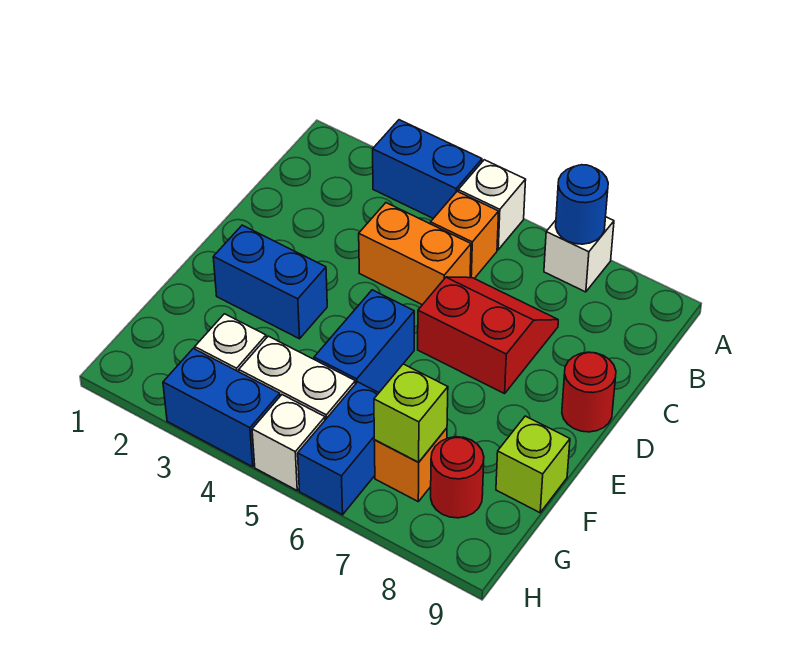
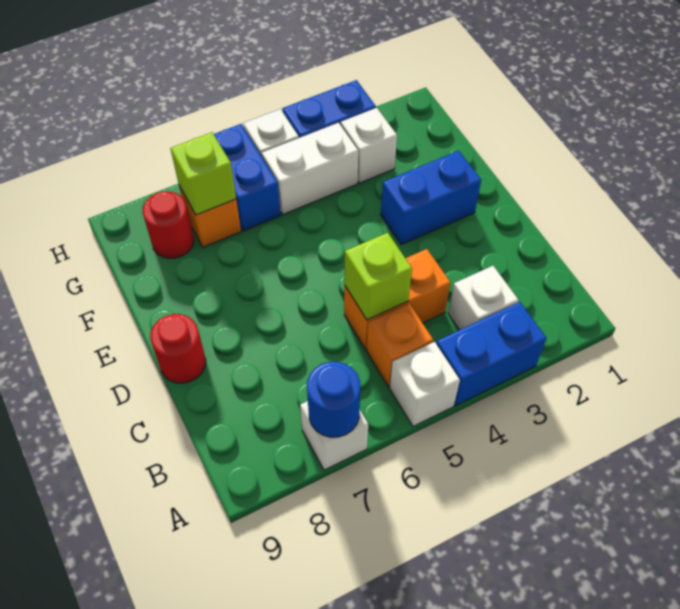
none -> white brick B3 level 1
red slope C6:D7 level 1 top D -> none
blue brick E5:F5 level 1 -> none
lime brick F9 level 1 -> lime brick C5 level 2

